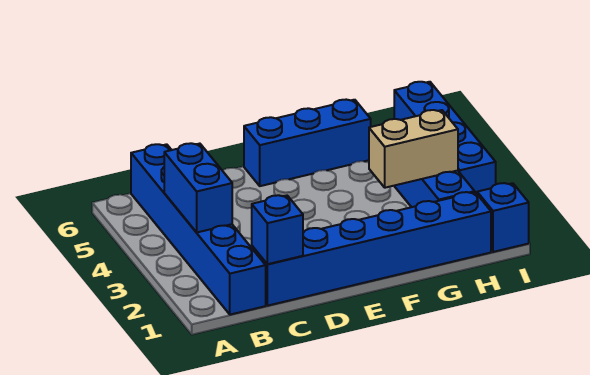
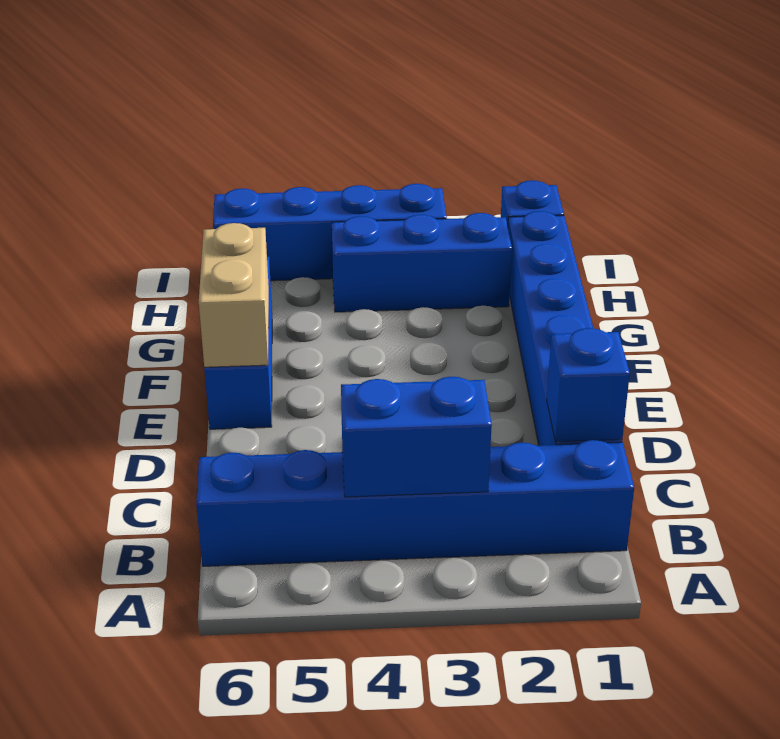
tan brick G3:H3 level 2 -> tan brick E6:F6 level 2

